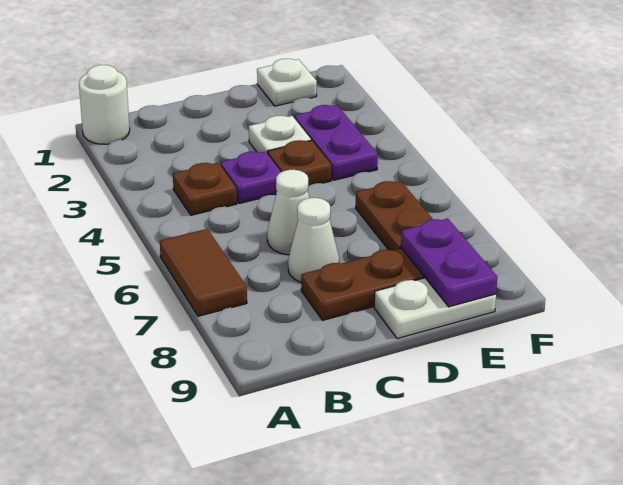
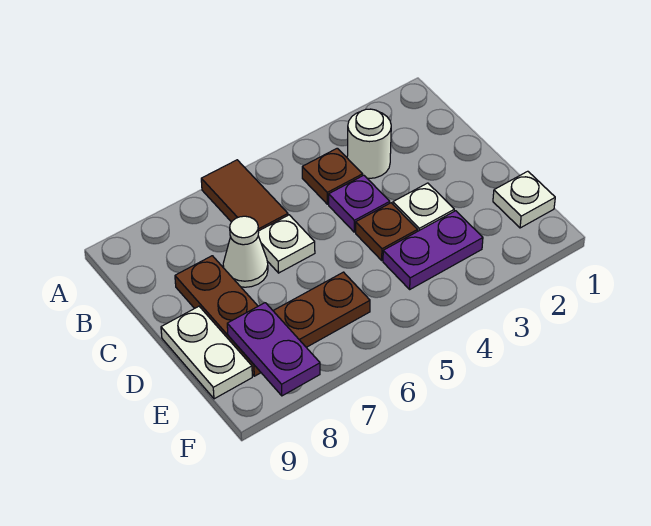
white round brick A1 level 1 -> white round brick B3 level 1
brown tile A6:A7 level 1 -> brown tile A6:B6 level 1
white cone C6 level 1 -> white plate C6 level 1
purple plate E8:E9 level 2 -> purple plate E8:F8 level 2

